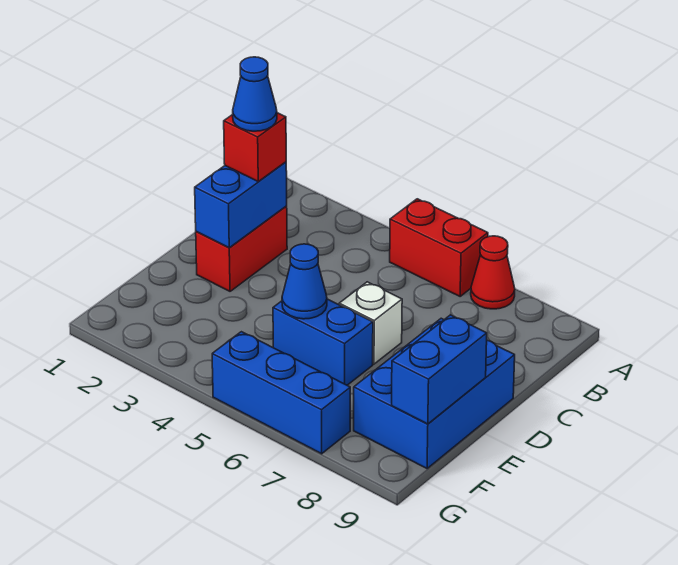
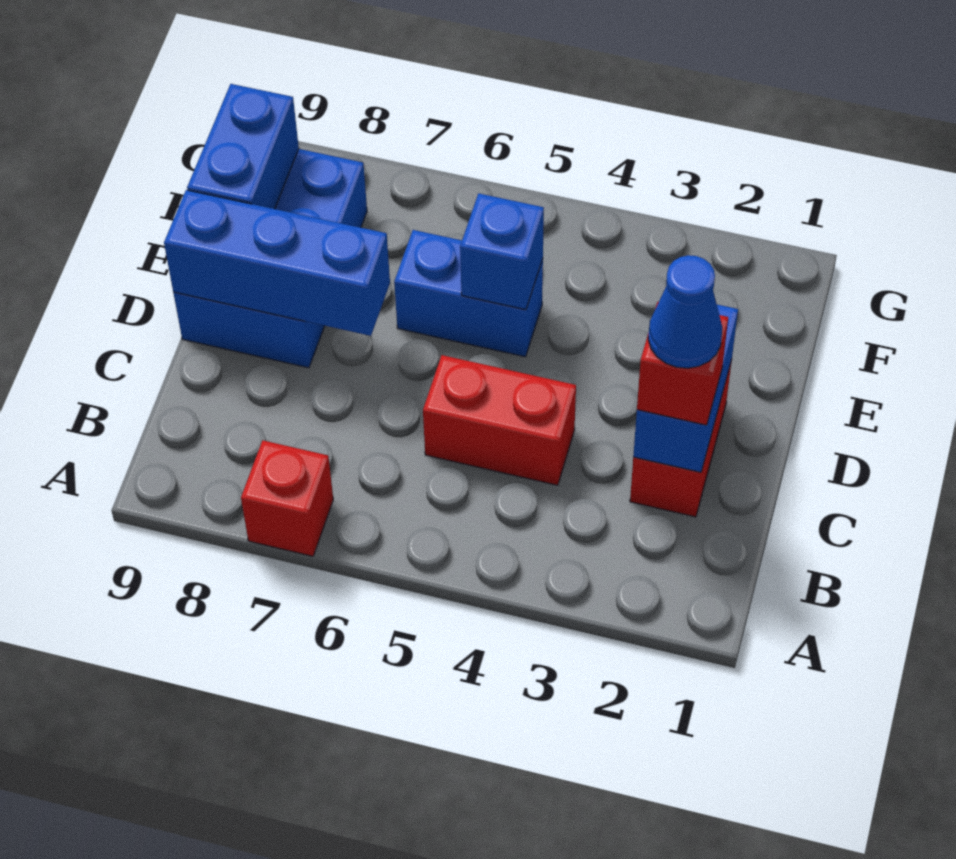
red brick A5:A6 level 1 -> red brick C4:C5 level 1
red cone A7 level 1 -> red brick A7 level 1
white brick D6 level 1 -> none
blue cone E5 level 2 -> blue brick E5 level 2
blue brick G5:G7 level 1 -> blue brick D7:D9 level 2

